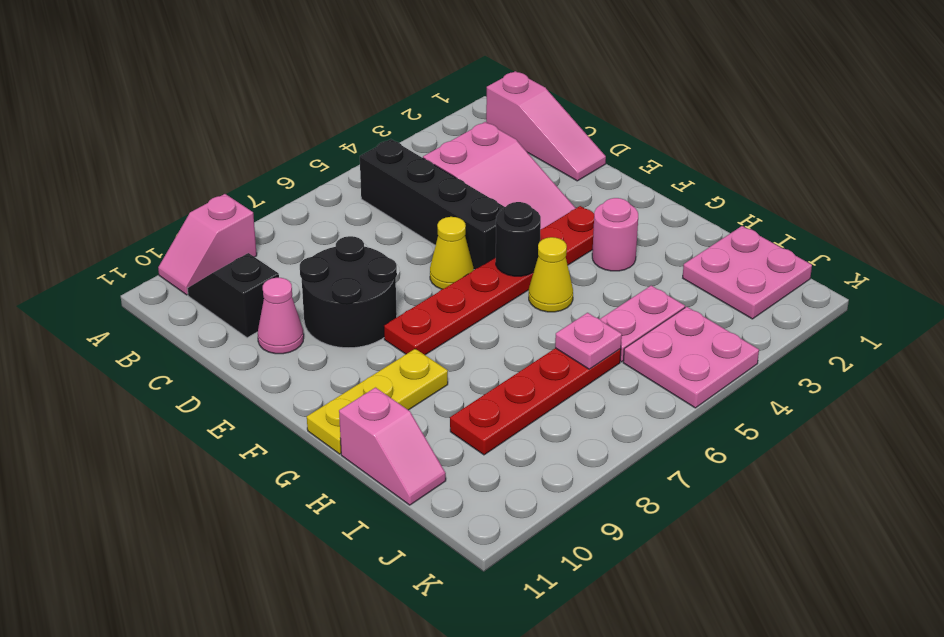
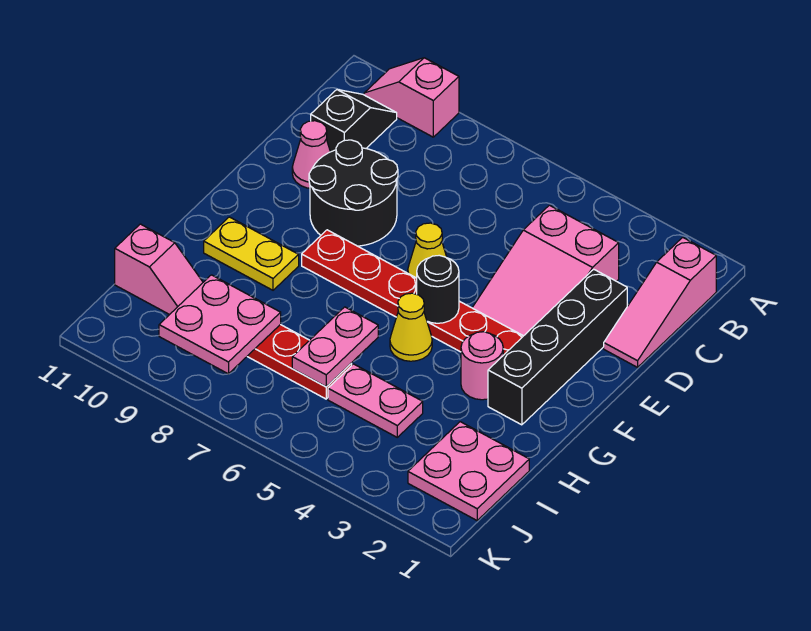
black brick B5:E5 level 1 -> black brick D2:G2 level 1
yellow plate G9:G11 level 1 -> yellow plate G9:G10 level 1
pink slope H11:I11 level 1 top H -> pink slope I10:I11 level 1 top 11
pink plate I6 level 2 -> pink plate H6:I6 level 2
pink plate J4:K5 level 1 -> pink plate I8:J9 level 2

